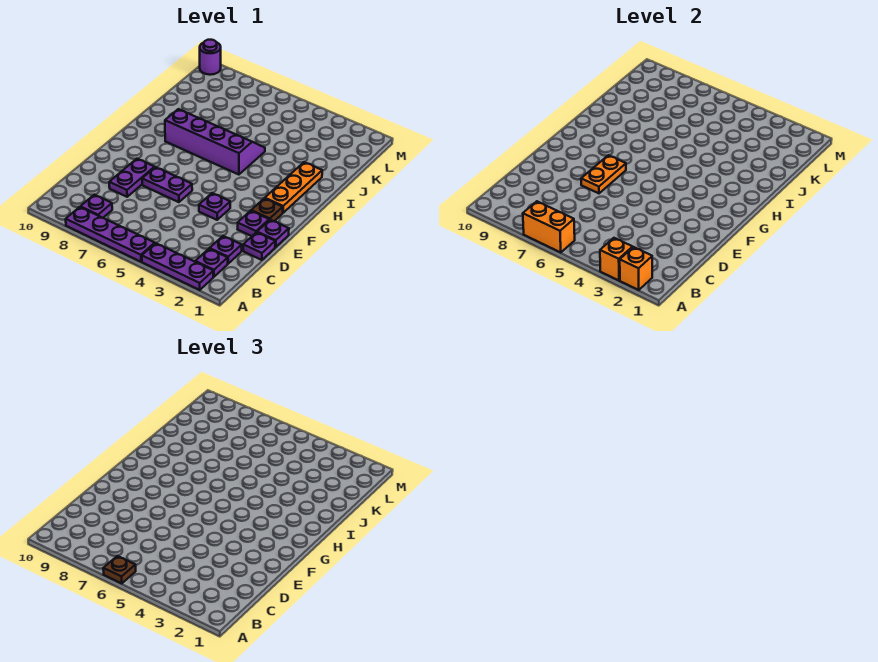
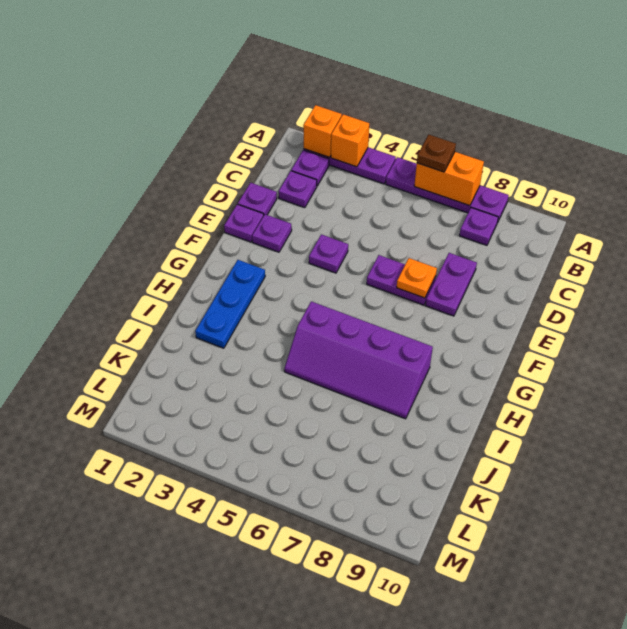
orange plate E7:F7 level 2 -> orange plate E7 level 2
brown plate F2 level 1 -> none
orange plate G2:I2 level 1 -> blue plate G2:I2 level 1
purple round brick M10 level 1 -> none

